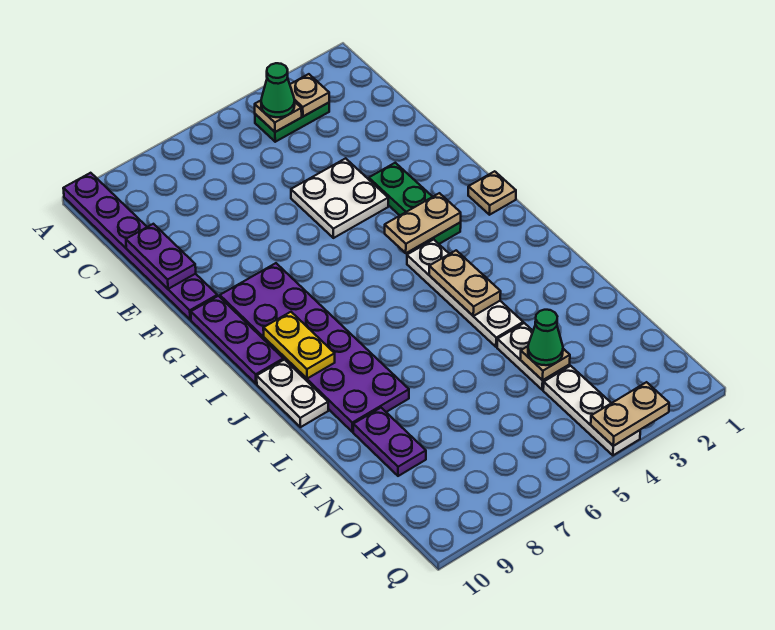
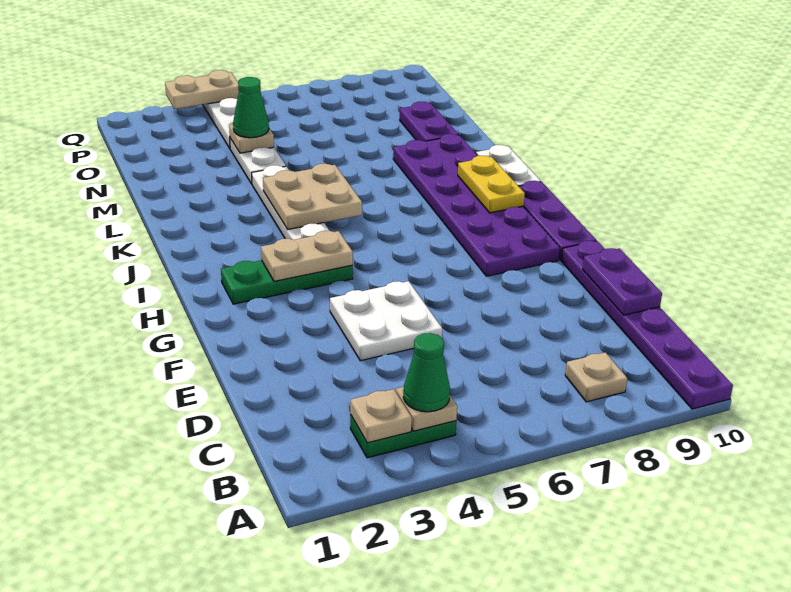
green plate F3:H3 level 1 -> green plate H2:H4 level 1
tan plate H1 level 1 -> tan plate B8 level 1
tan plate J4:K4 level 2 -> tan plate J4:K5 level 2

